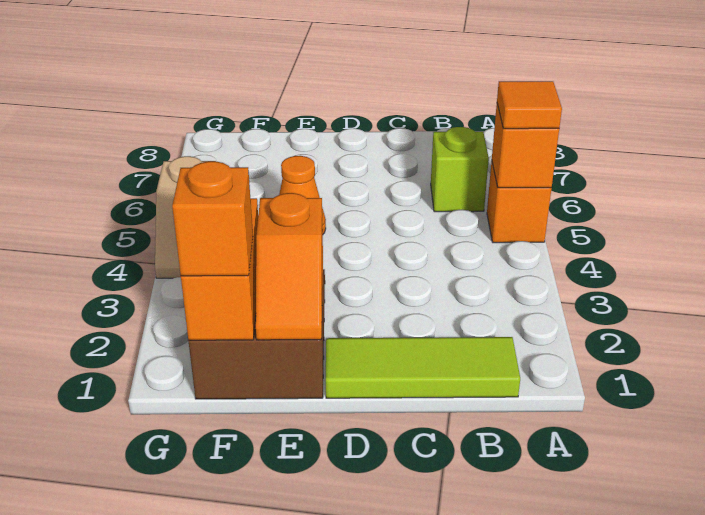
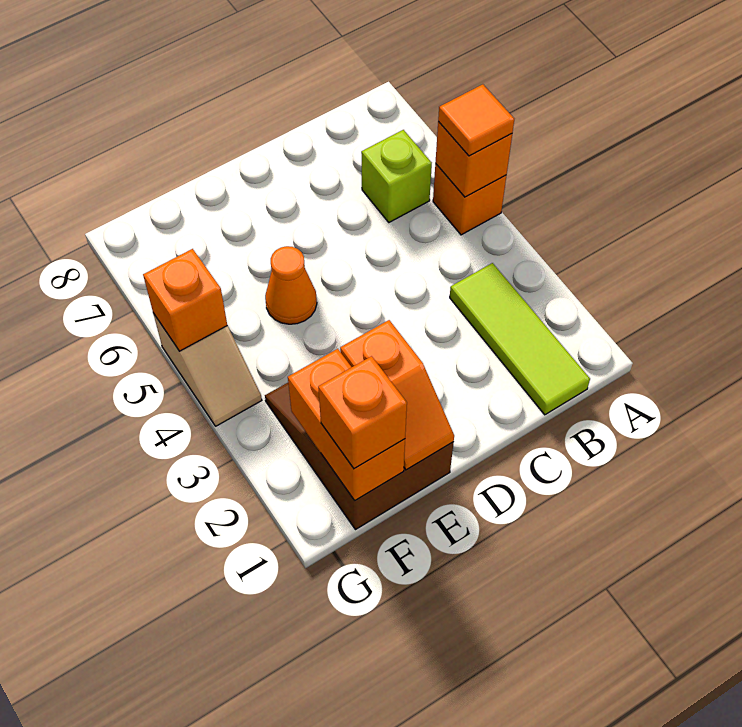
lime tile B1:D1 level 1 -> lime tile B1:B3 level 1
none -> orange brick G5 level 2

